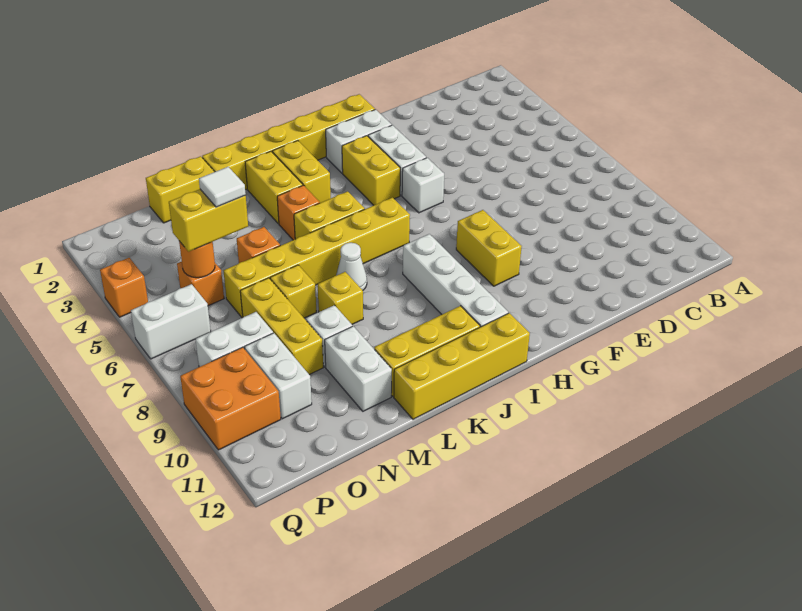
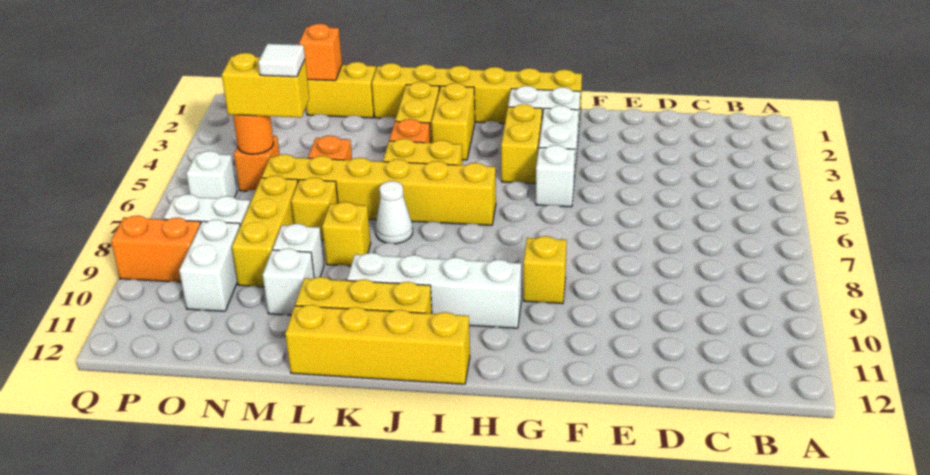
yellow brick G8:G9 level 1 -> yellow brick G9 level 1
white brick I8:I11 level 1 -> white brick H10:K10 level 1
white brick M10:M11 level 1 -> white brick M10 level 1
white brick P6:Q6 level 1 -> white brick P6 level 1
orange brick P9:Q10 level 1 -> orange brick P9:Q9 level 1
orange brick Q4 level 1 -> orange brick N1 level 2

